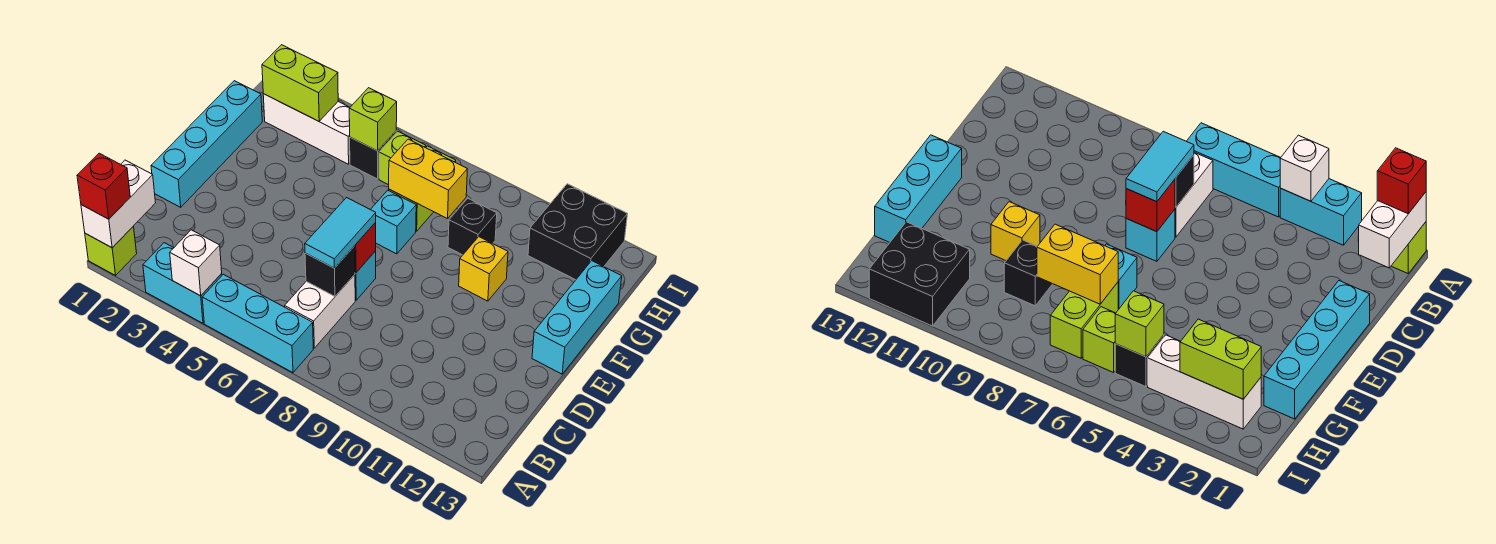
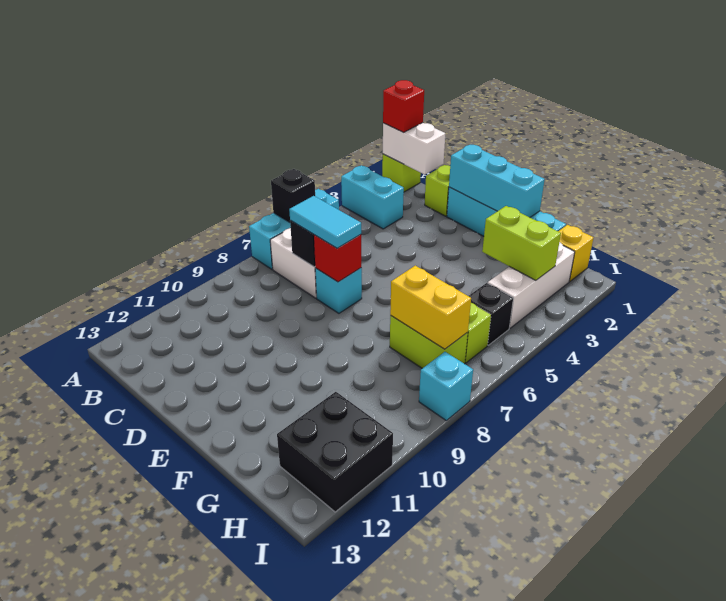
cyan brick A3:A4 level 1 -> cyan brick A3:B3 level 1
white brick A4 level 2 -> none
cyan brick E13:G13 level 1 -> cyan brick D1:F1 level 2
cyan brick F7 level 1 -> cyan brick I8 level 1
yellow brick F10 level 1 -> yellow brick H1 level 1
yellow brick G7:G8 level 2 -> yellow brick G7:H7 level 2
black brick G9 level 1 -> black brick A6 level 2
lime brick H2:H3 level 2 -> lime brick G3:H3 level 2
lime brick H5 level 2 -> lime brick C1 level 1

